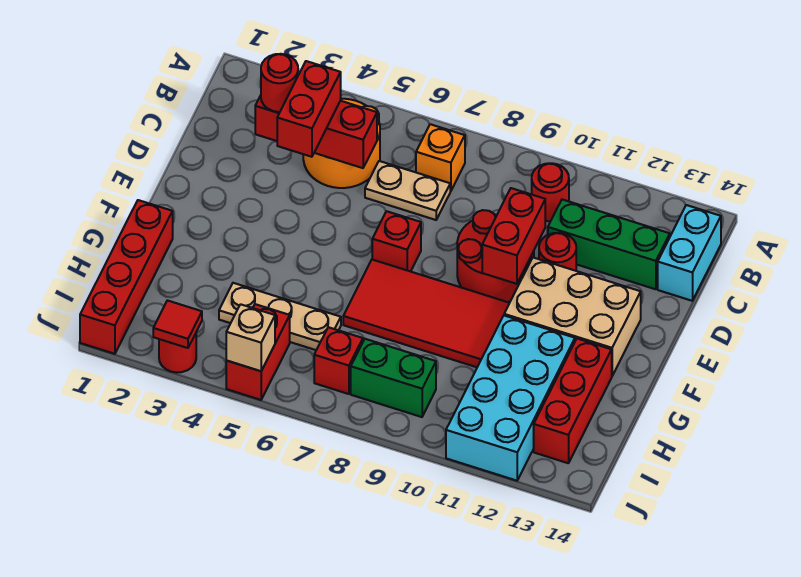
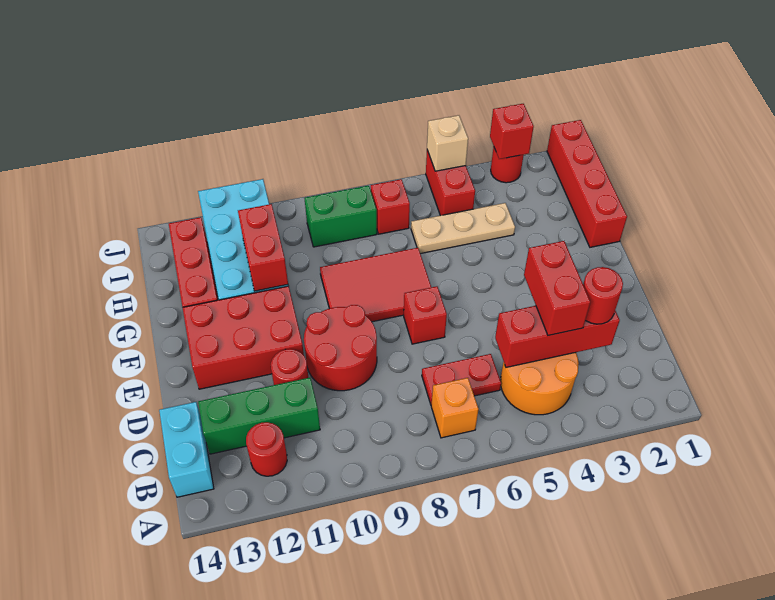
red round brick B10 level 1 -> red round brick B12 level 1
tan plate C6:C7 level 1 -> red plate C6:C7 level 1
red brick D10:E10 level 2 -> red brick G11:H11 level 2
tan brick E11:F13 level 1 -> red brick E11:F13 level 1
red tile F7:G10 level 1 -> red tile F7:G9 level 1
red tile J3 level 2 -> red brick J3 level 2

